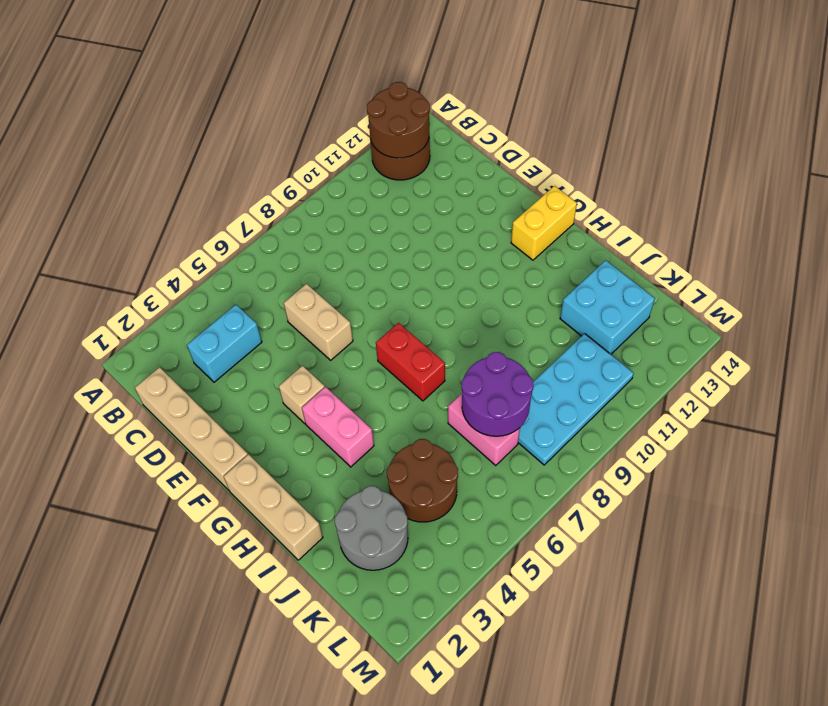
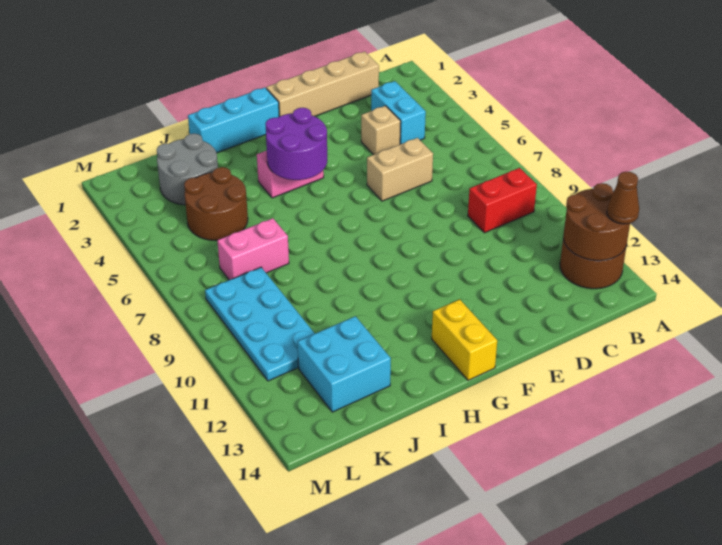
none -> brown cone A13 level 3
tan brick F4 level 1 -> tan brick D4 level 1
tan brick G1:I1 level 1 -> cyan brick G1:I1 level 1
red brick G7:H7 level 1 -> red brick B9:C9 level 1
purple round brick J7:K8 level 2 -> purple round brick G4:H5 level 2

